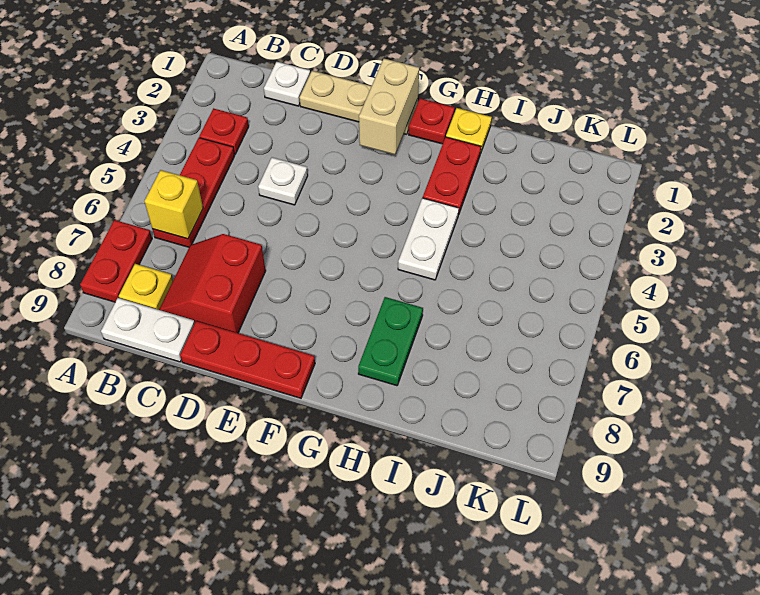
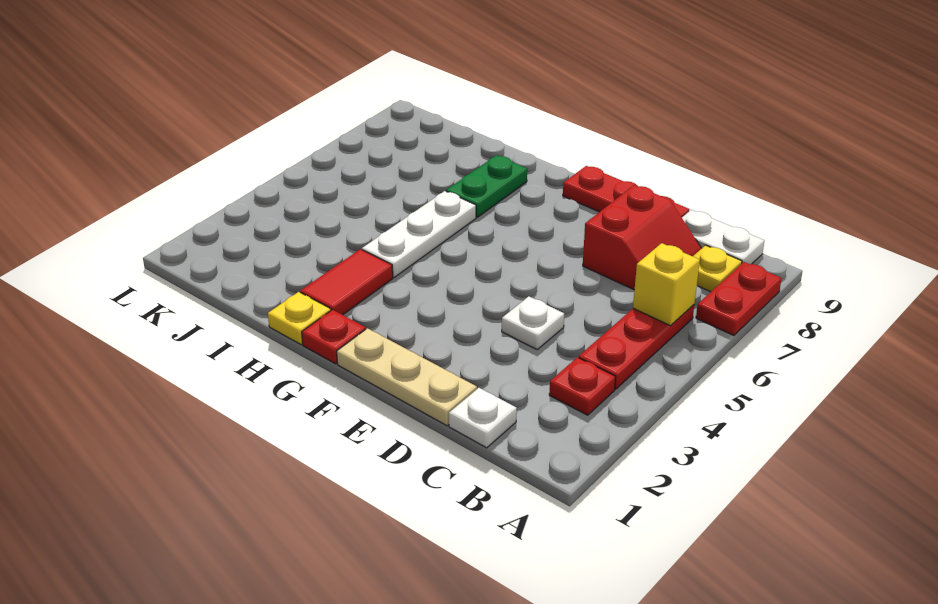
tan brick F1:F2 level 2 -> none
red plate H2:H3 level 1 -> red tile H2:H3 level 1
white plate H4:H5 level 1 -> white plate H4:H6 level 1

